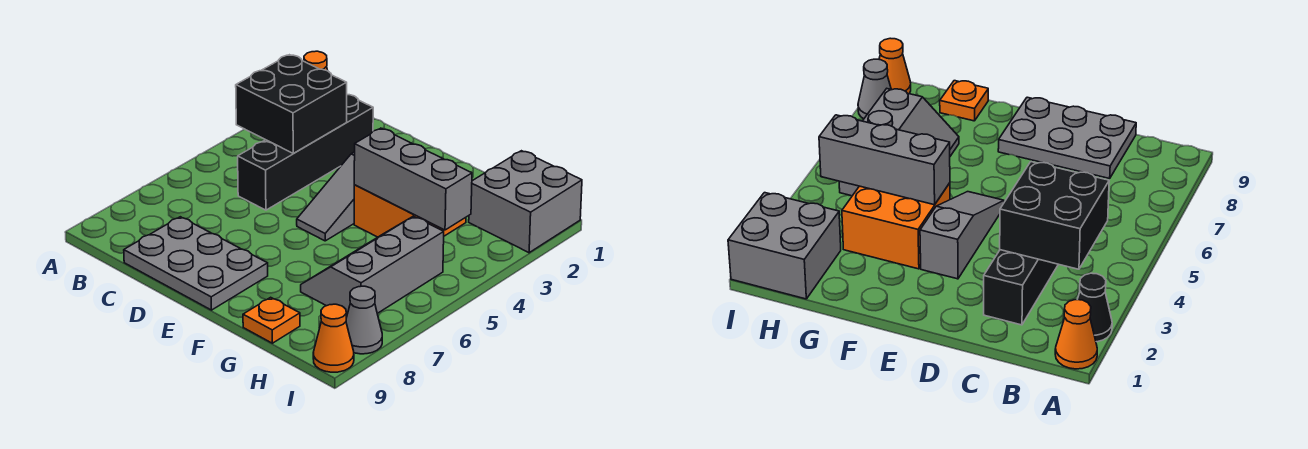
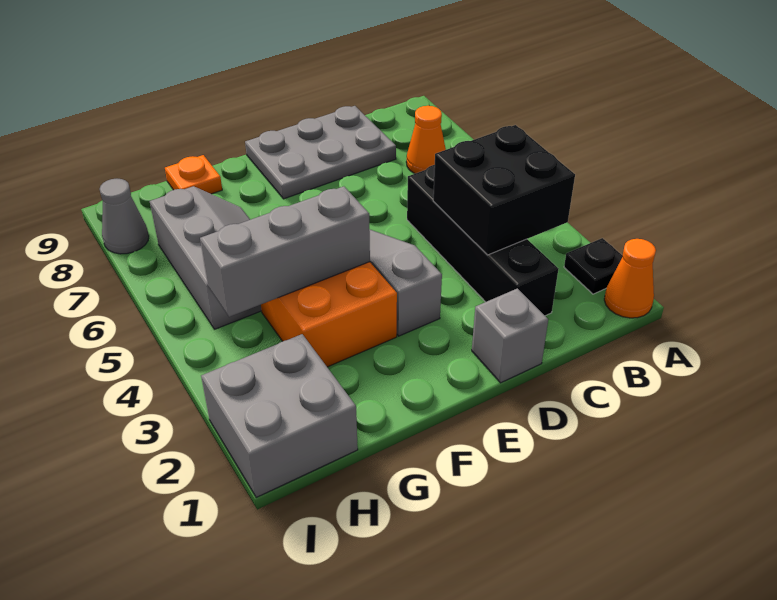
black cone A2 level 1 -> black plate A2 level 1
none -> grey brick D1 level 1
orange cone I9 level 1 -> orange cone B7 level 1

